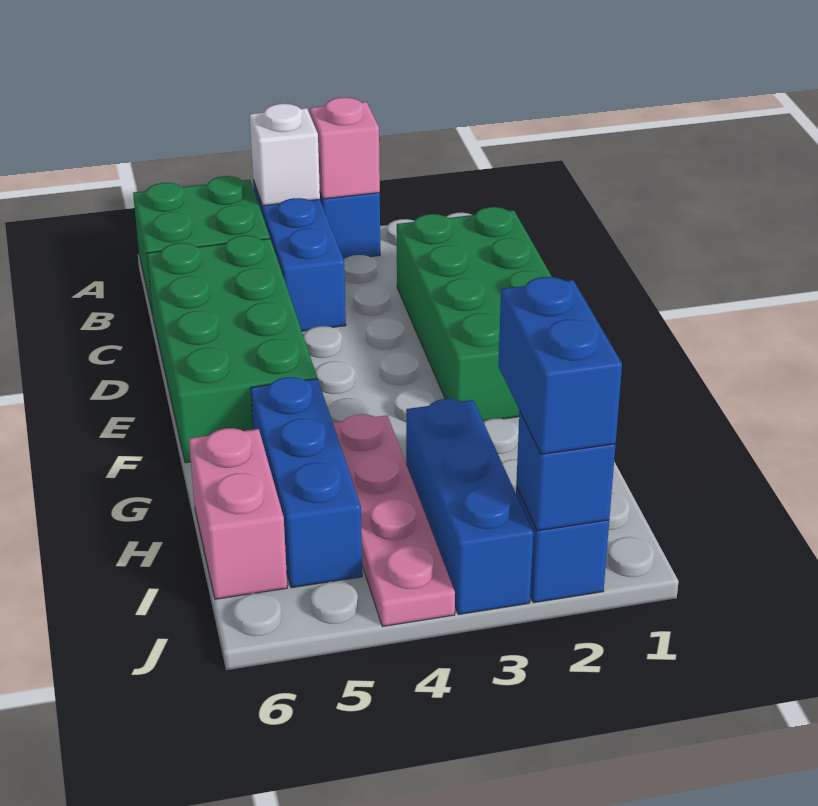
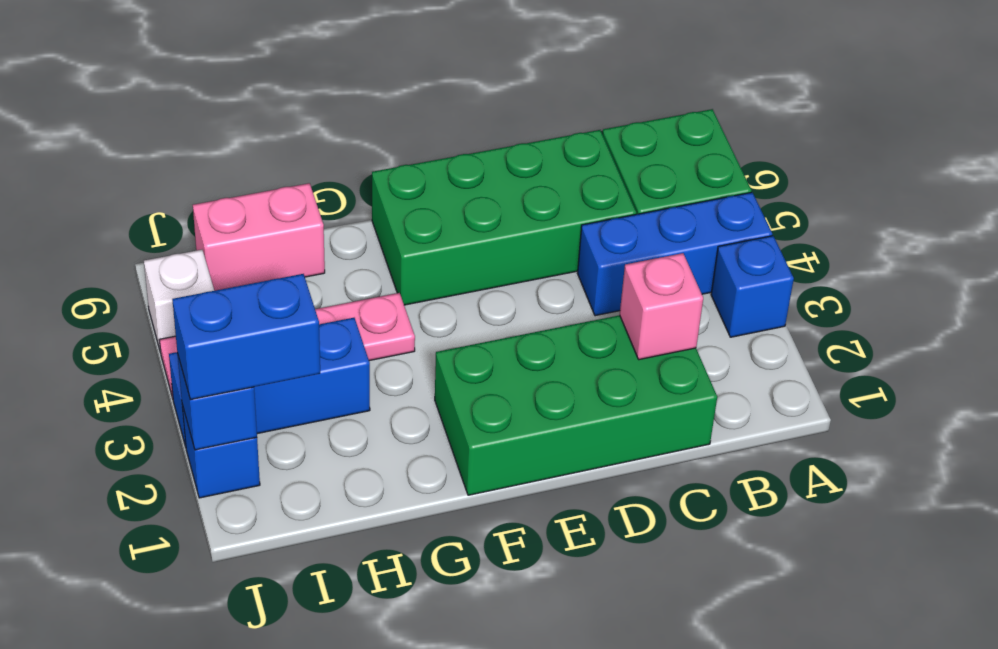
pink brick A3 level 2 -> pink brick C2 level 2
white brick A4 level 2 -> white brick J5 level 1
blue brick G5:I5 level 1 -> none

